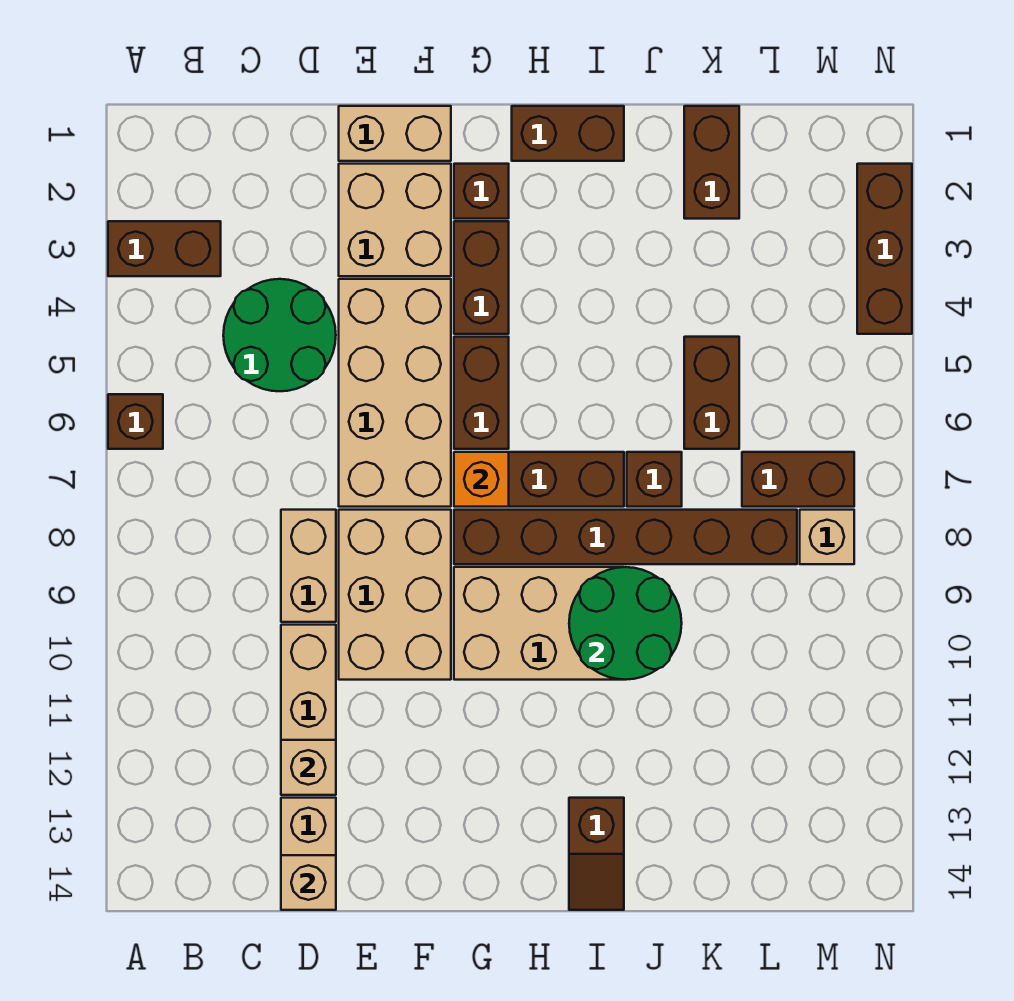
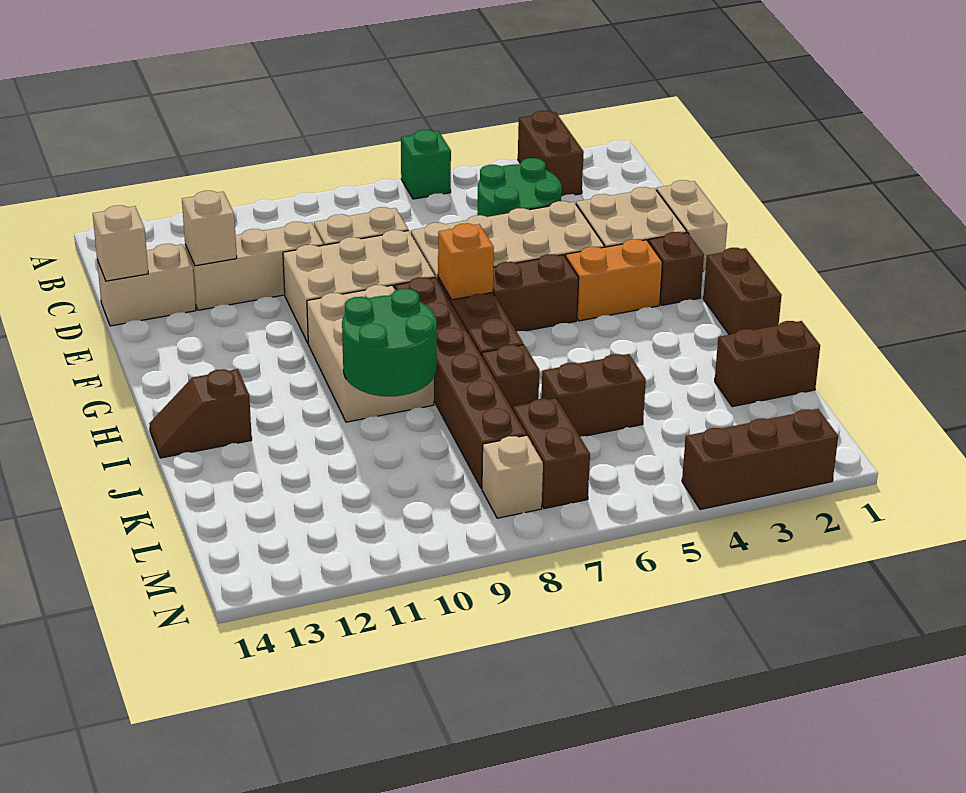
brown brick A6 level 1 -> green brick A6 level 1
brown brick G3:G4 level 1 -> orange brick G3:G4 level 1

